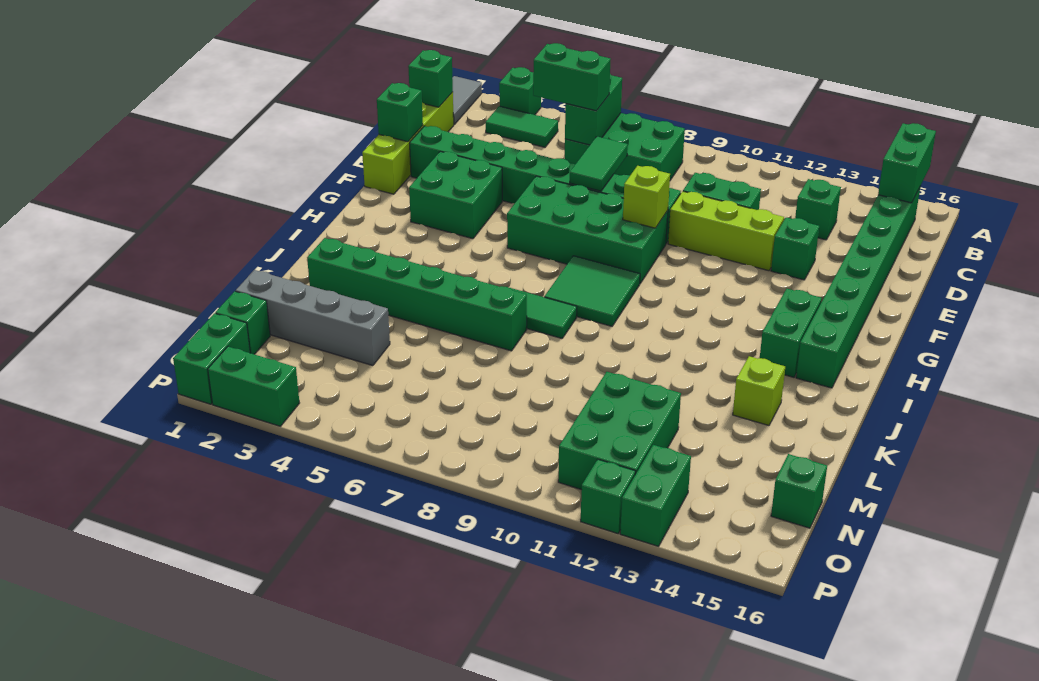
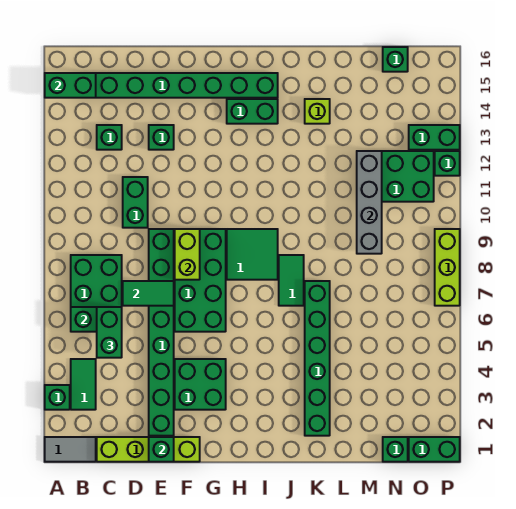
green brick C1 level 2 -> none
lime brick E10:E12 level 1 -> lime brick P7:P9 level 1
lime brick F9 level 2 -> lime brick F8:F9 level 2
grey brick M1:M4 level 1 -> grey brick M9:M12 level 2
green brick P2:P3 level 1 -> none

